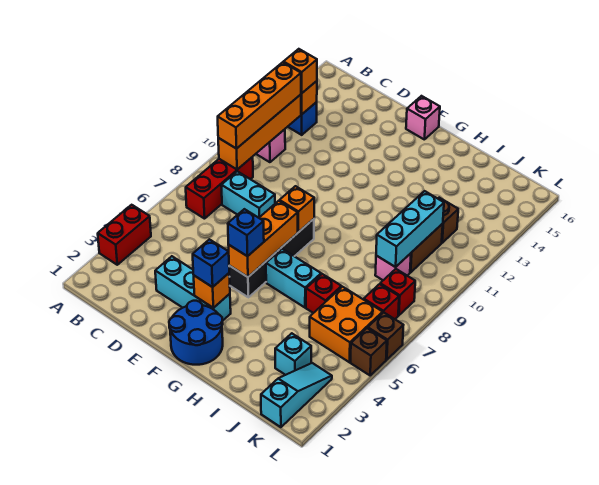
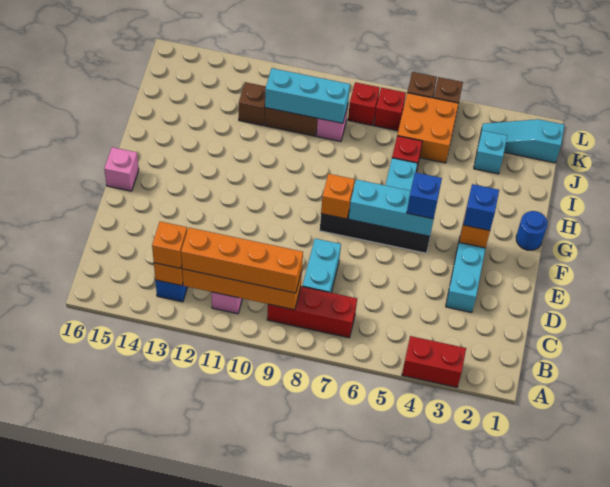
blue round brick F1:G2 level 1 -> blue round brick G1 level 1
orange brick F5:F7 level 2 -> cyan brick F5:F7 level 2

